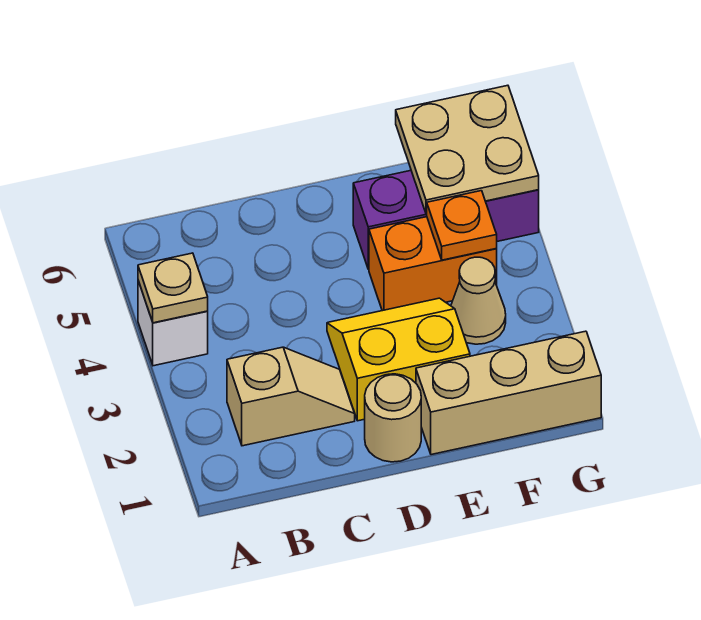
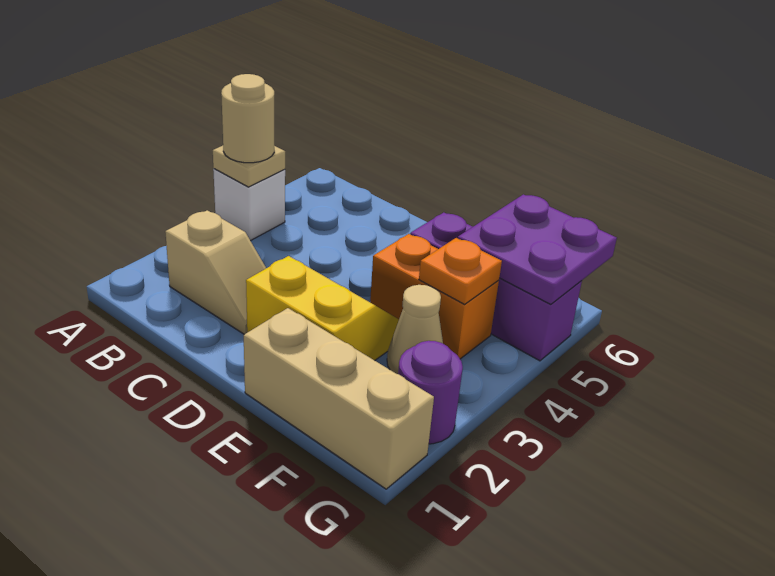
tan round brick D1 level 1 -> tan round brick A4 level 3
tan plate F5:G6 level 2 -> purple plate F5:G6 level 2
none -> purple round brick G2 level 1

